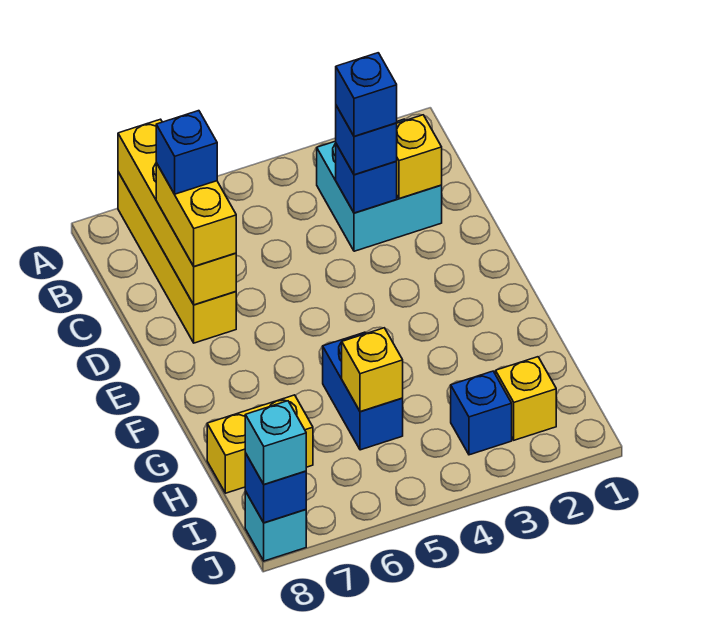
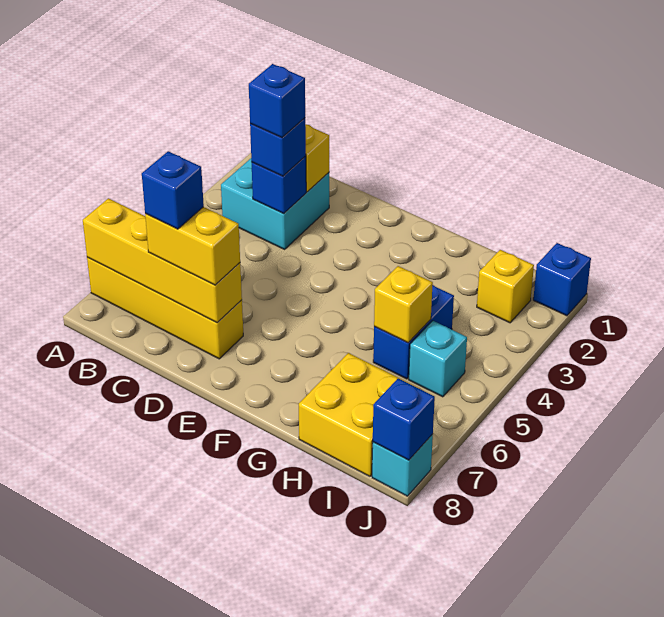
blue brick G5:H5 level 1 -> blue brick H4:H5 level 1
yellow brick H7:H8 level 1 -> yellow brick H7:I8 level 1
blue brick I3 level 1 -> blue brick J1 level 1
cyan brick J8 level 3 -> cyan brick I5 level 1

